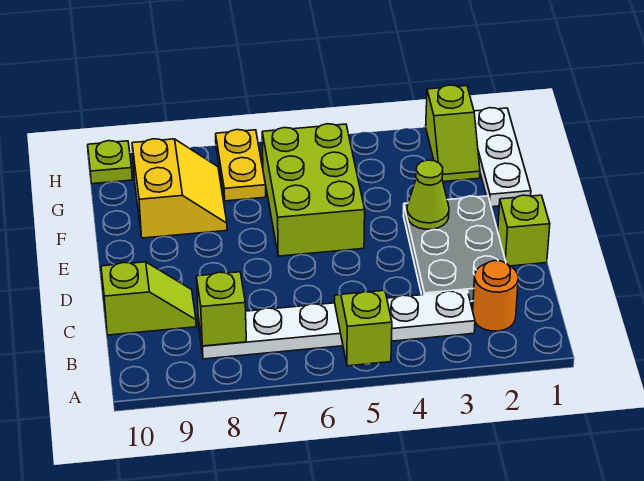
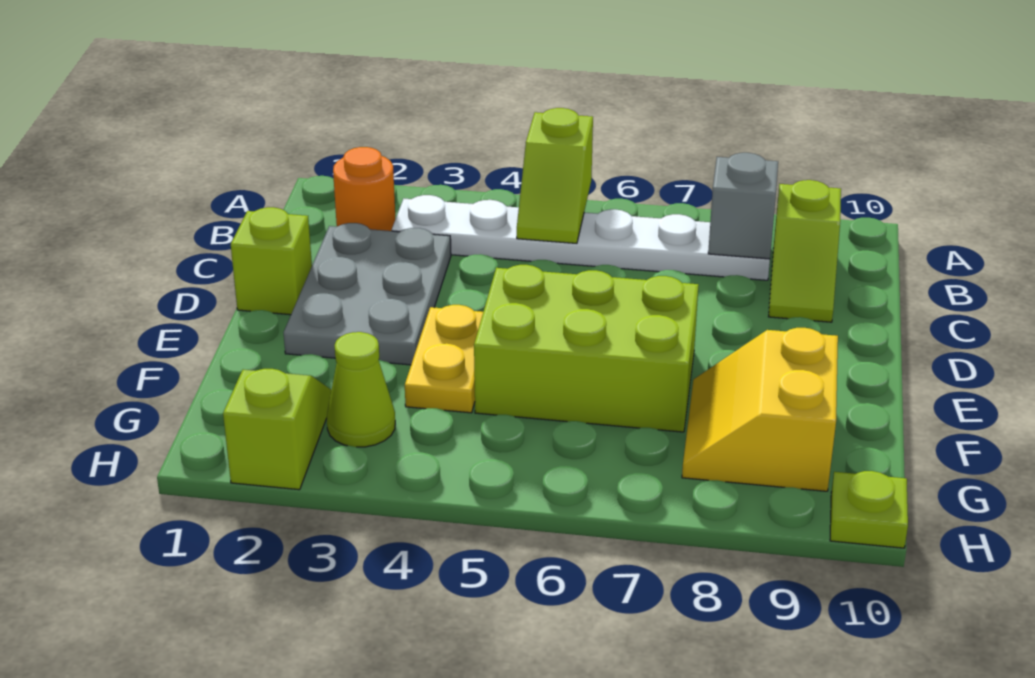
lime brick B8 level 2 -> grey brick B8 level 2
lime slope C9:C10 level 1 top 10 -> lime slope B9:C9 level 1 top B
lime cone E3 level 2 -> lime cone G3 level 1
lime brick E5:G6 level 1 -> lime brick E5:F7 level 1
white plate F1:H1 level 1 -> none
yellow plate G7:H7 level 1 -> yellow plate E4:F4 level 1

